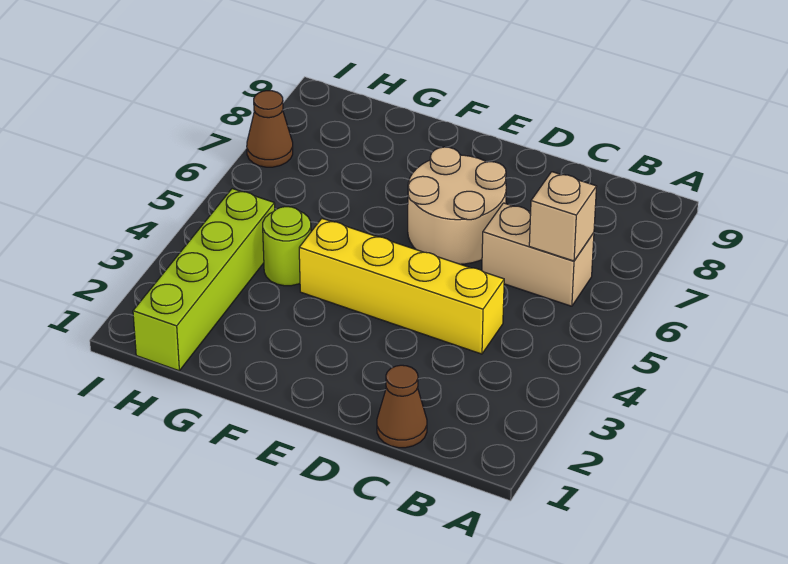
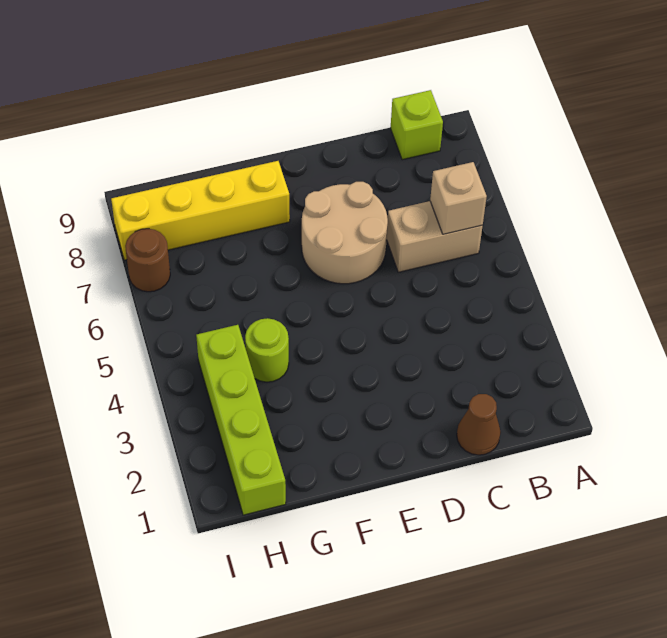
none -> lime brick B9 level 1
yellow brick C4:F4 level 1 -> yellow brick F8:I8 level 1
brown cone I7 level 1 -> brown round brick I7 level 1

